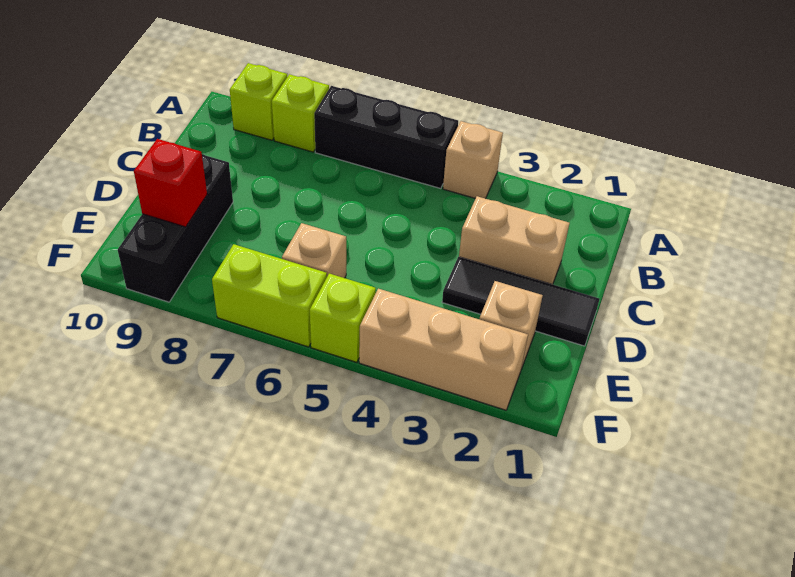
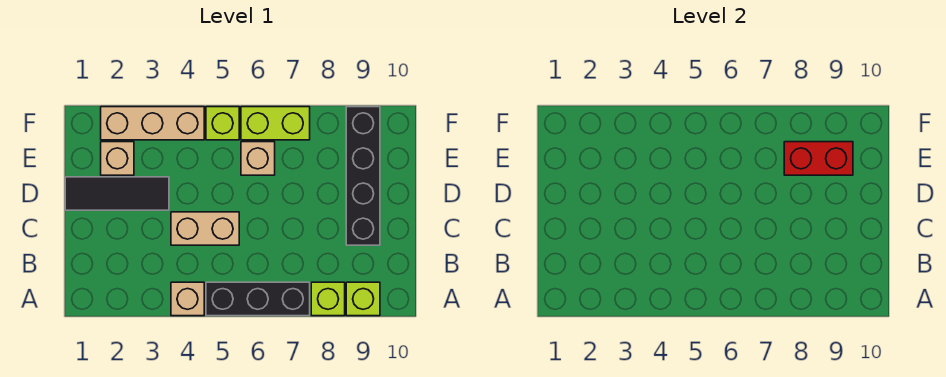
tan brick C2:C3 level 1 -> tan brick C4:C5 level 1
black brick D9:F9 level 1 -> black brick C9:F9 level 1
red brick E9 level 2 -> red brick E8:E9 level 2

